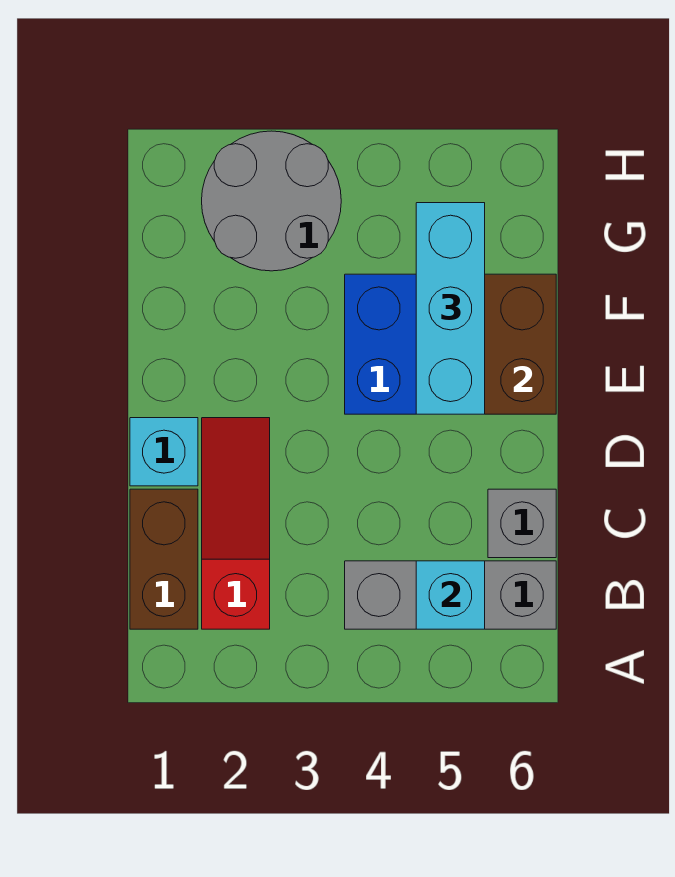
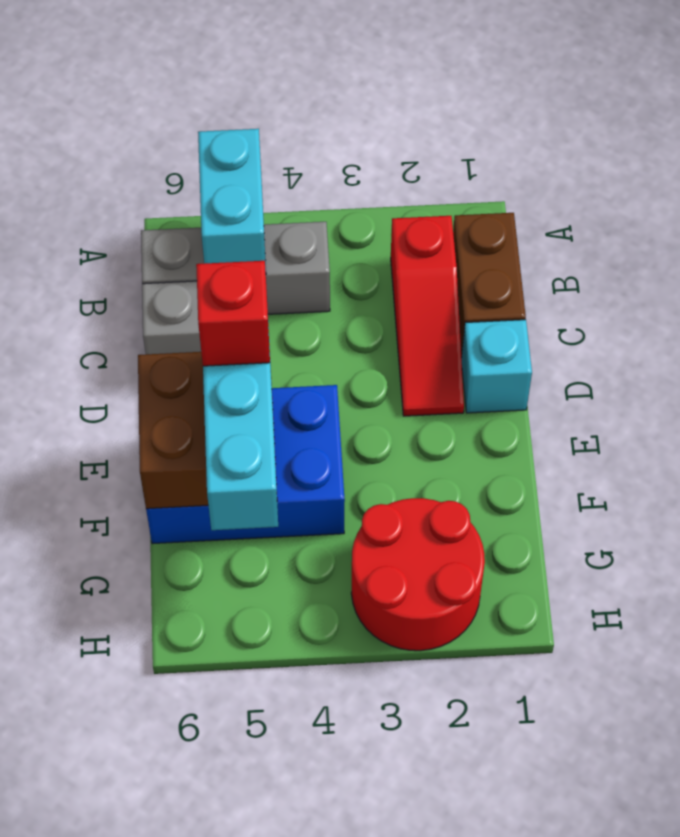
cyan brick B5 level 2 -> cyan brick A5:B5 level 2
none -> red brick E5 level 4
grey round brick G2:H3 level 1 -> red round brick G2:H3 level 1

